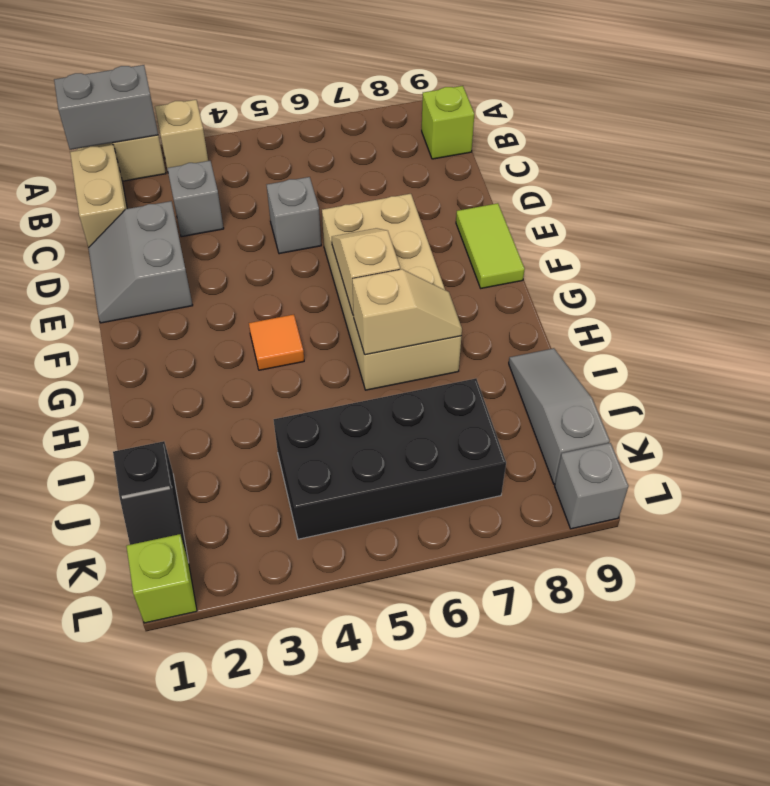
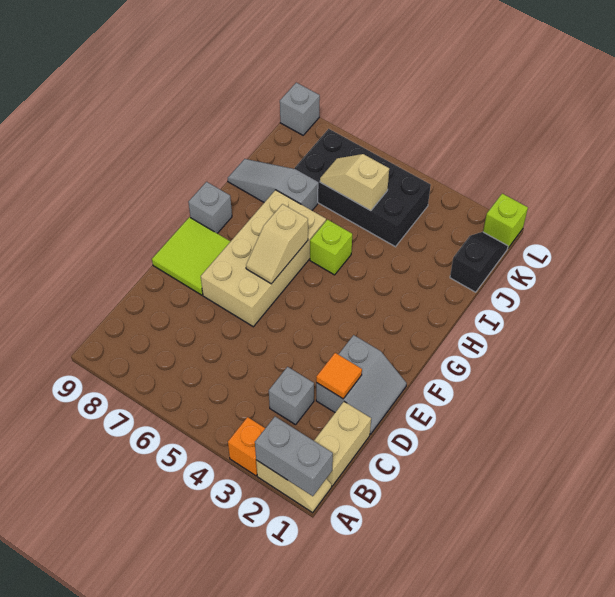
tan brick A3 level 1 -> orange brick A3 level 1
lime brick B9 level 1 -> lime brick H5 level 1
grey brick D5 level 1 -> grey brick G9 level 1
lime tile E9:F9 level 1 -> lime tile E8:F9 level 1
orange tile G4 level 1 -> orange tile D2 level 2
tan slope H6:H7 level 2 top 6 -> tan slope J5:J6 level 2 top 5
grey slope I9:K9 level 1 top K -> grey slope I7:I9 level 1 top 7

